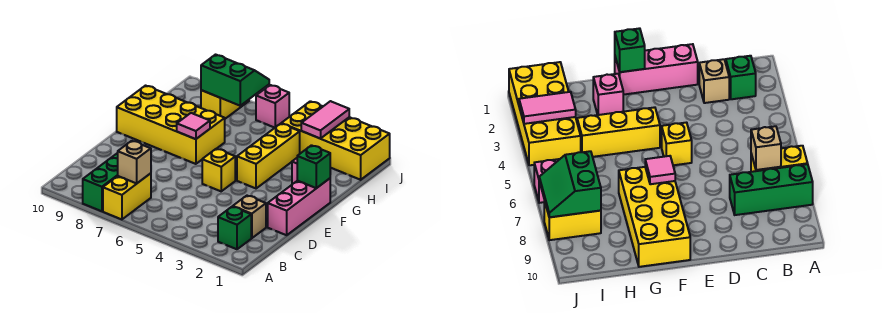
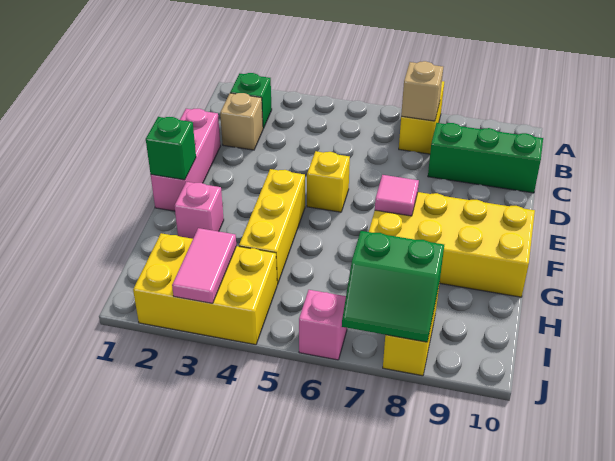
green brick A8:C8 level 1 -> green brick C8:C10 level 1
yellow brick I1:J4 level 1 -> yellow brick I2:J4 level 1

